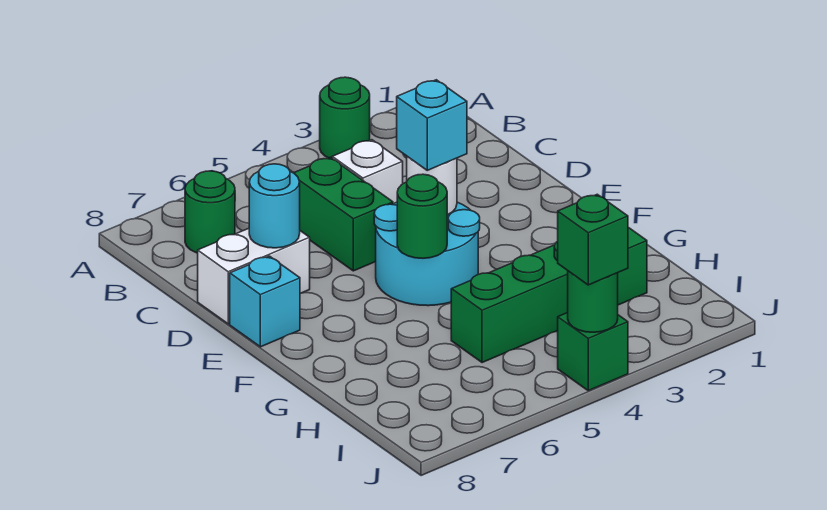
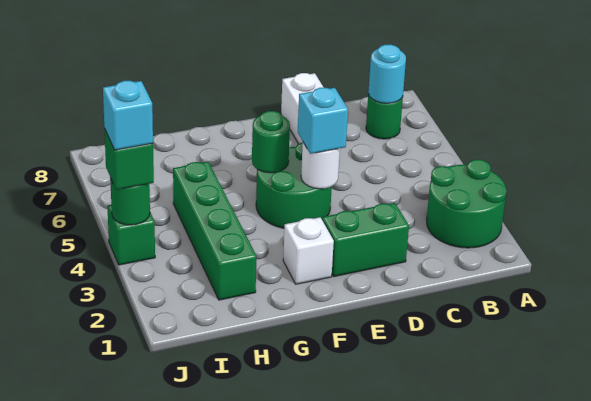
green round brick A3 level 1 -> green round brick A2:B3 level 1
white brick C4 level 1 -> white brick F2 level 1
green brick C5:D5 level 1 -> green brick D2:E2 level 1
cyan round brick D7 level 2 -> cyan round brick B7 level 2
cyan round brick E4:F5 level 1 -> green round brick E4:F5 level 1
cyan brick E8 level 1 -> cyan brick J4 level 4

